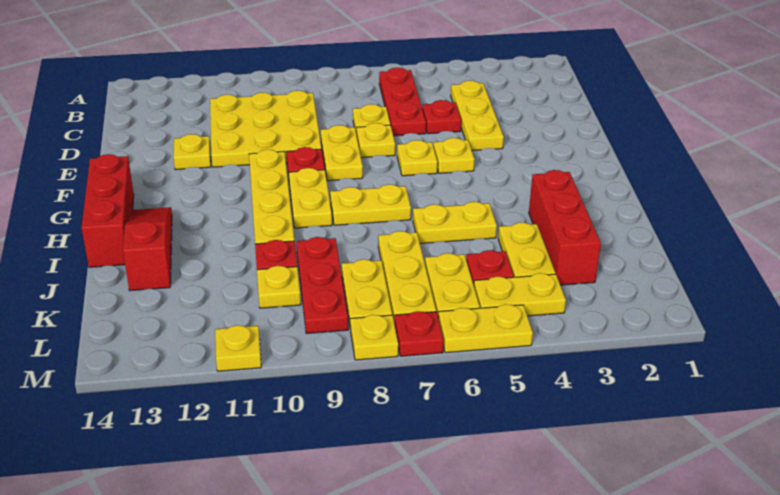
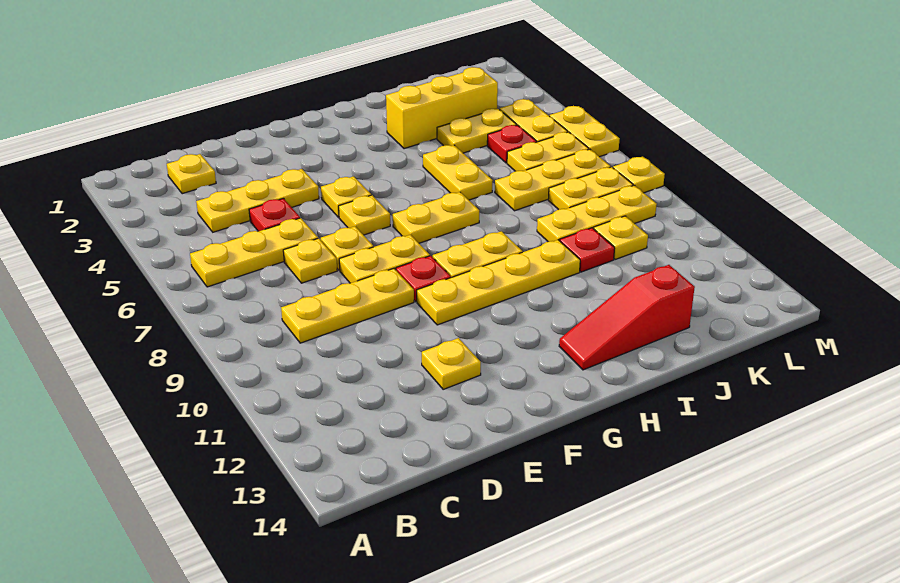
red plate B6:D6 level 1 -> yellow plate B6:D6 level 1
yellow plate C9:E11 level 1 -> yellow plate C9:E9 level 1
red brick G14:I14 level 1 -> none
yellow plate H7:H8 level 1 -> yellow plate G7:H7 level 1
red brick I3:K3 level 1 -> yellow brick I3:K3 level 1
red plate J9:L9 level 1 -> yellow plate J9:L9 level 1
red plate M7 level 1 -> none
yellow plate M11 level 1 -> yellow plate C2 level 1

